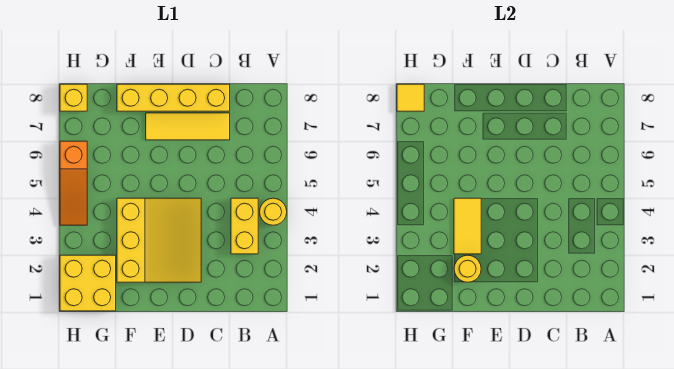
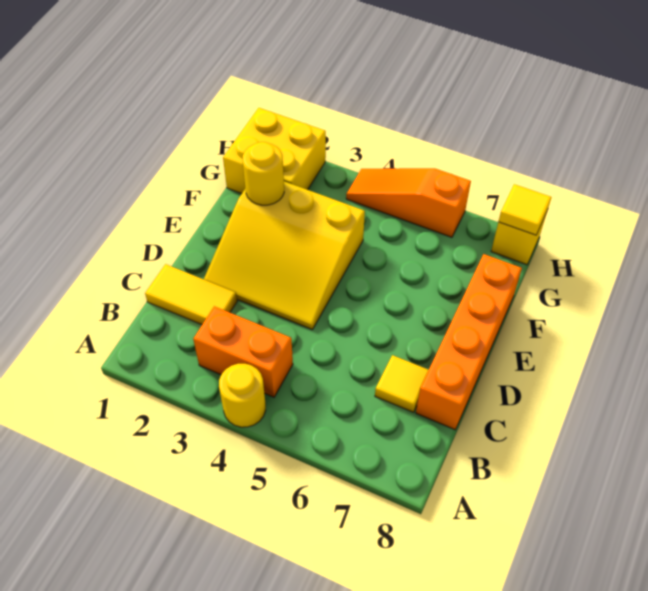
yellow brick B3:B4 level 1 -> orange brick B3:B4 level 1
yellow tile C7:E7 level 1 -> yellow tile C7 level 1
yellow brick C8:F8 level 1 -> orange brick C8:F8 level 1
yellow tile F3:F4 level 2 -> yellow tile C1:C2 level 1

